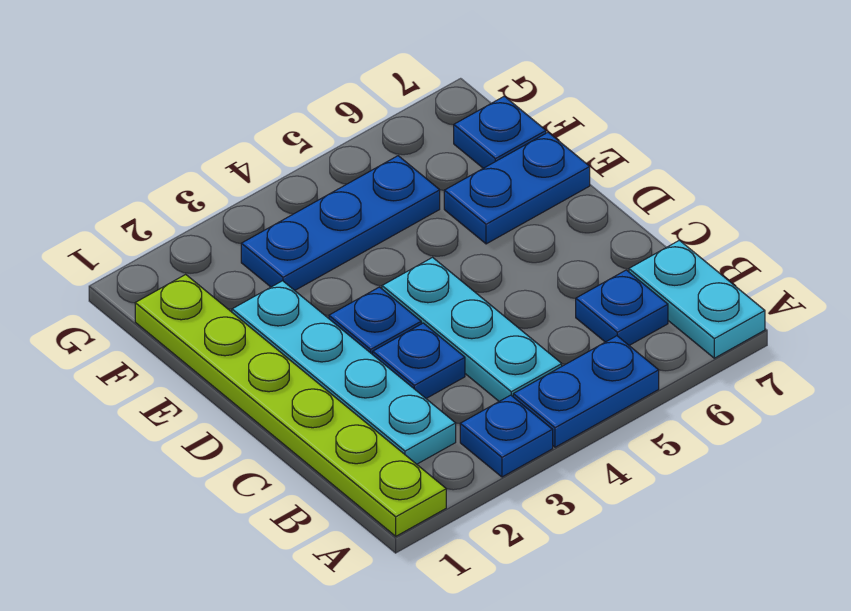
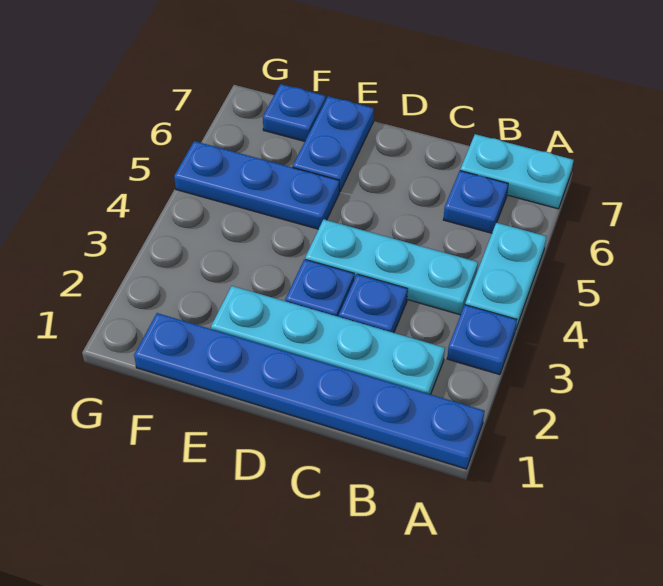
lime plate A1:F1 level 1 -> blue plate A1:F1 level 1
blue plate A4:A5 level 1 -> cyan plate A4:A5 level 1
blue plate F3:F5 level 1 -> blue plate E5:G5 level 1

